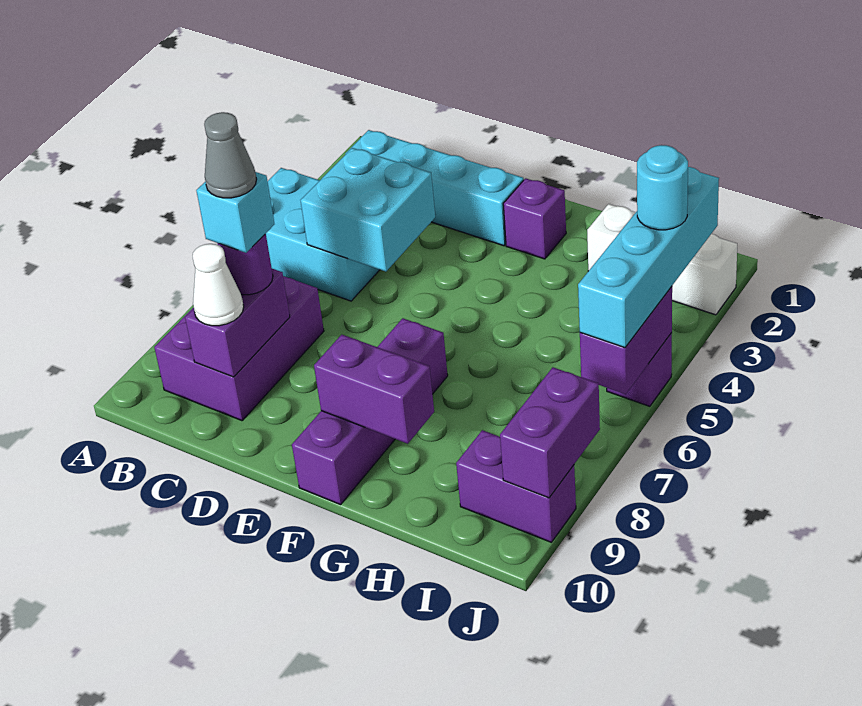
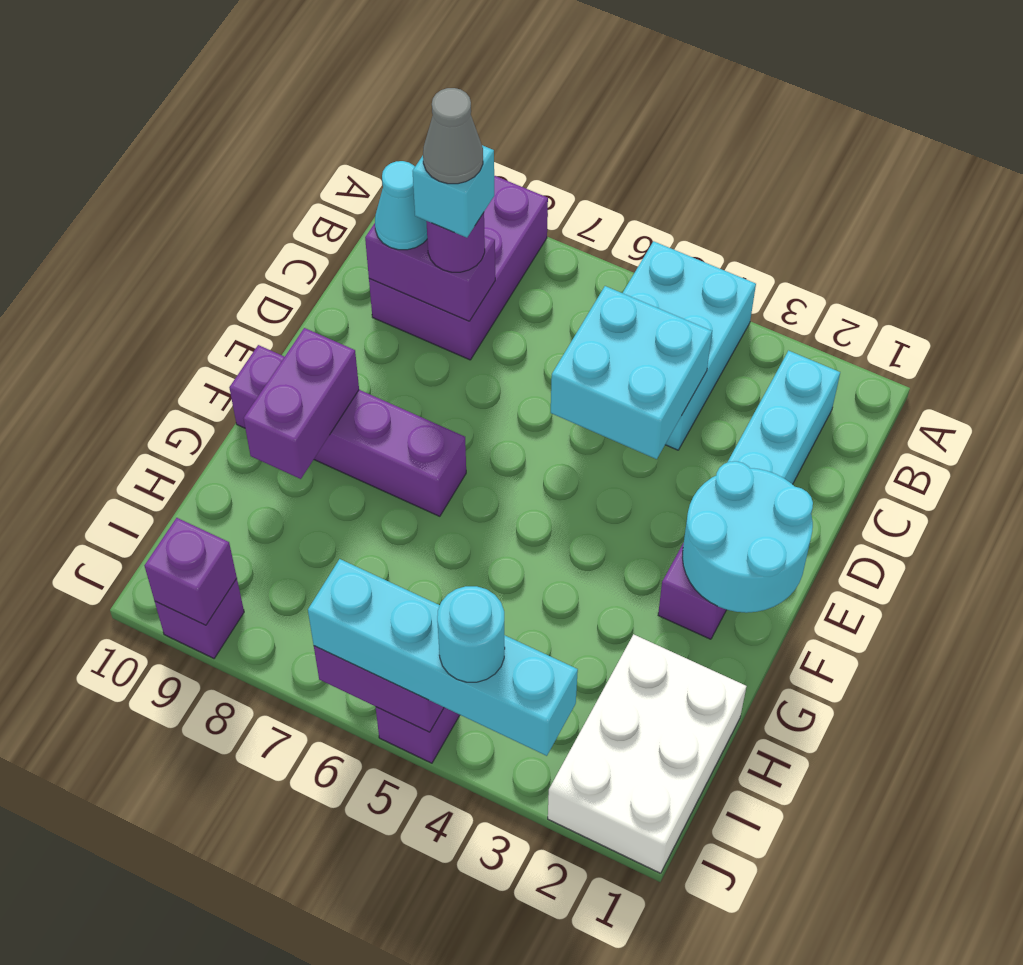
purple brick B7:C9 level 1 -> purple brick A8:C9 level 1
white cone C9 level 3 -> cyan cone C9 level 3
none -> cyan round brick E1:F2 level 2
white brick H2:J2 level 1 -> white brick H1:J2 level 1
purple brick I9:J9 level 1 -> purple brick J9 level 1
purple brick J8:J9 level 2 -> purple brick J9 level 2

